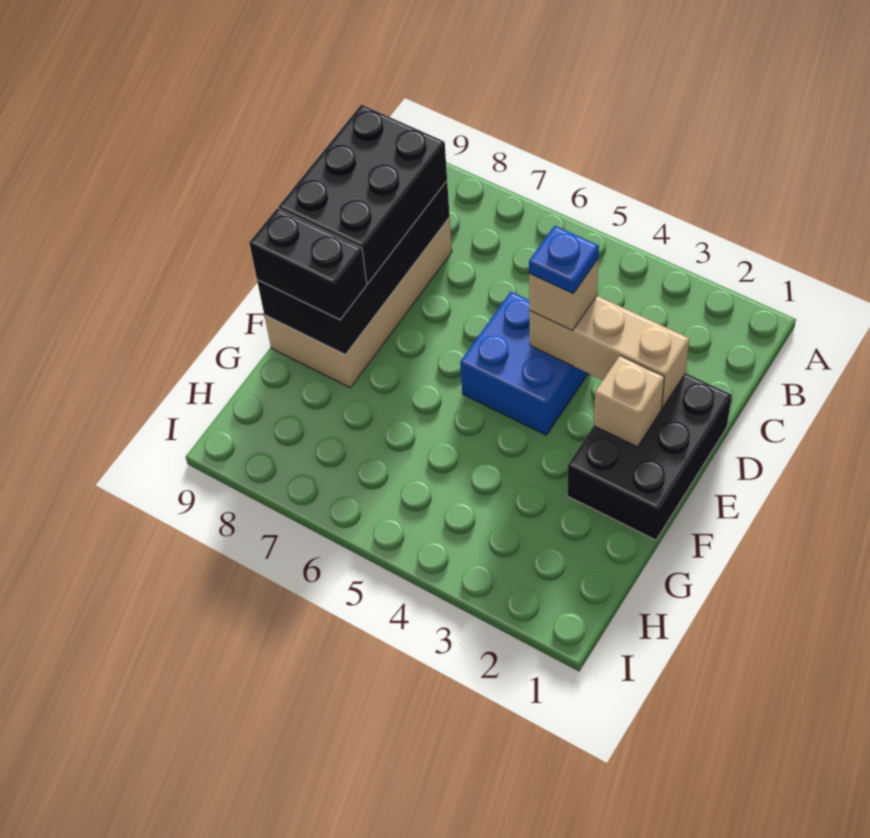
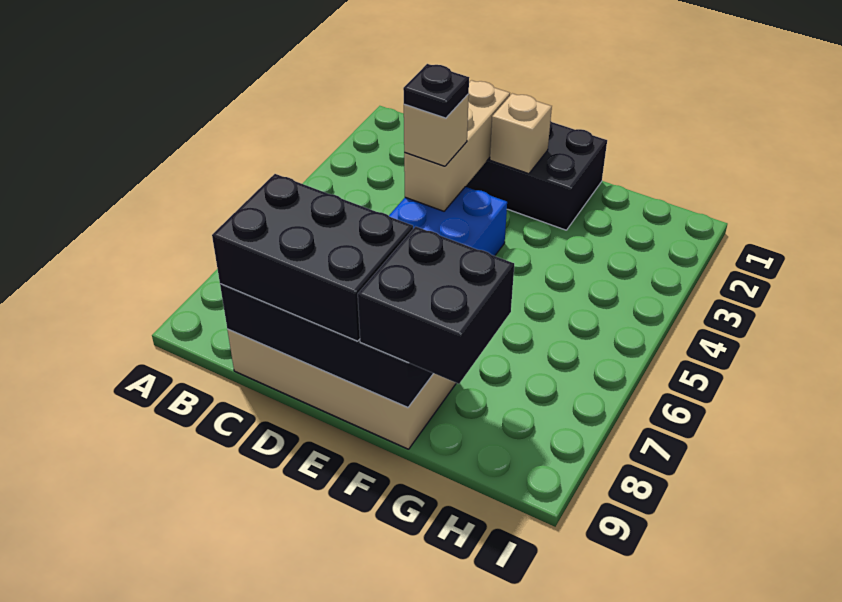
blue plate D4 level 4 -> black plate D4 level 4
black brick F8:F9 level 3 -> black brick F8:G9 level 3

